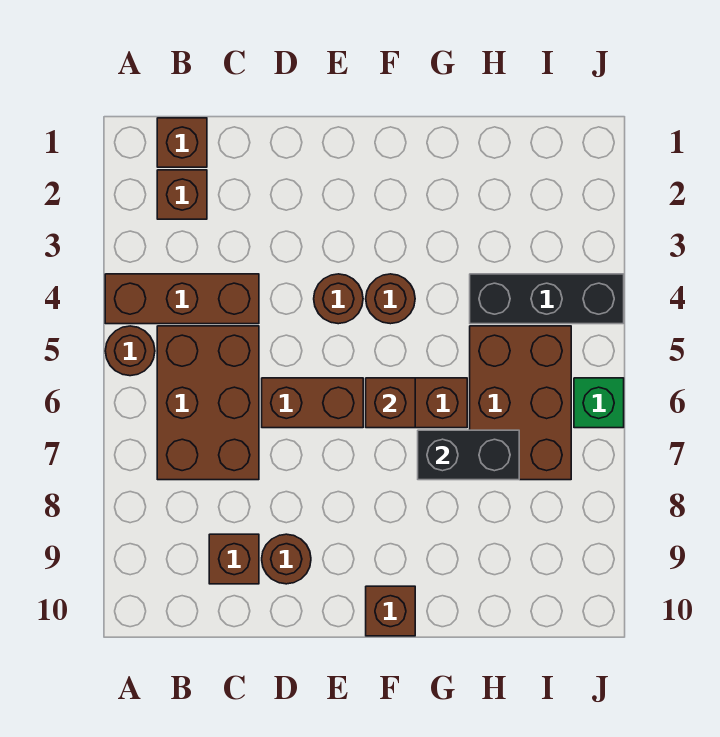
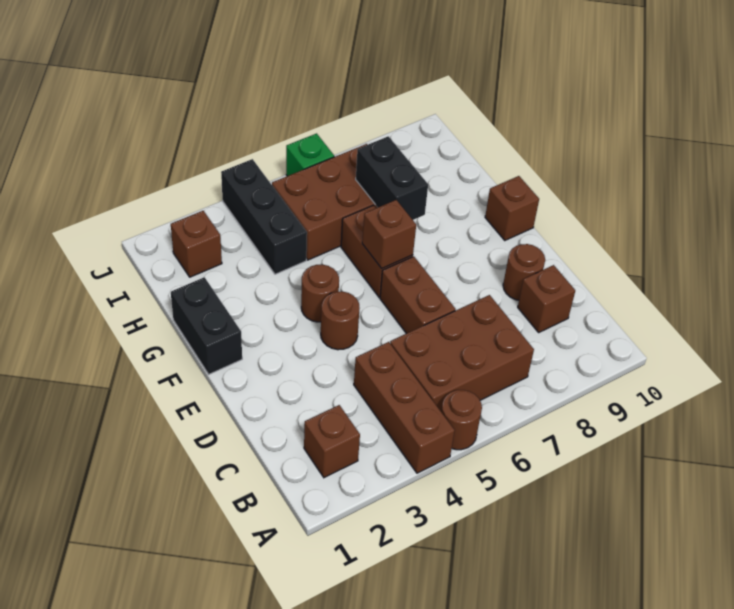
brown brick B1 level 1 -> brown brick I2 level 1
none -> black brick F1:G1 level 1

